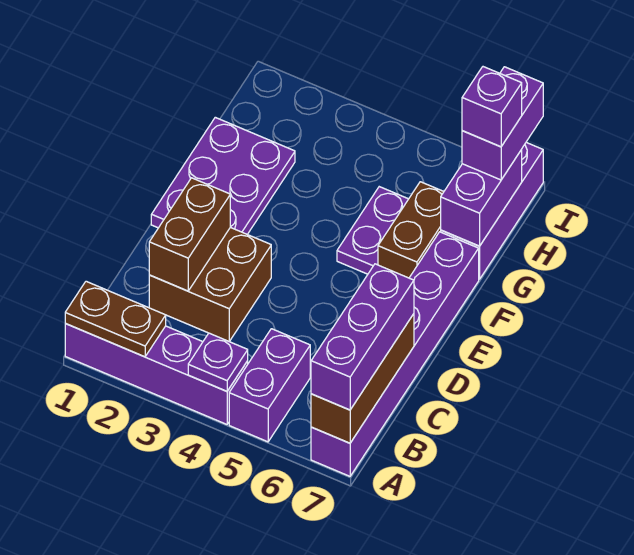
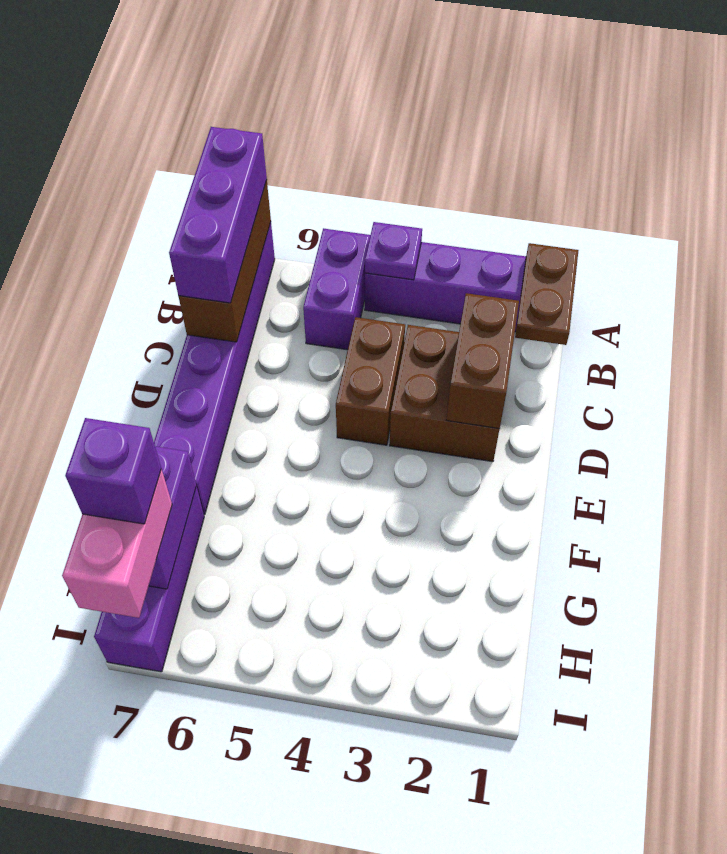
brown plate A1:A2 level 2 -> brown plate A1:B1 level 2
purple plate E1:G2 level 1 -> none
purple plate F5:G5 level 1 -> none
brown brick F6:G6 level 1 -> brown brick C4:D4 level 1
purple brick H7:I7 level 3 -> pink brick H7:I7 level 3

